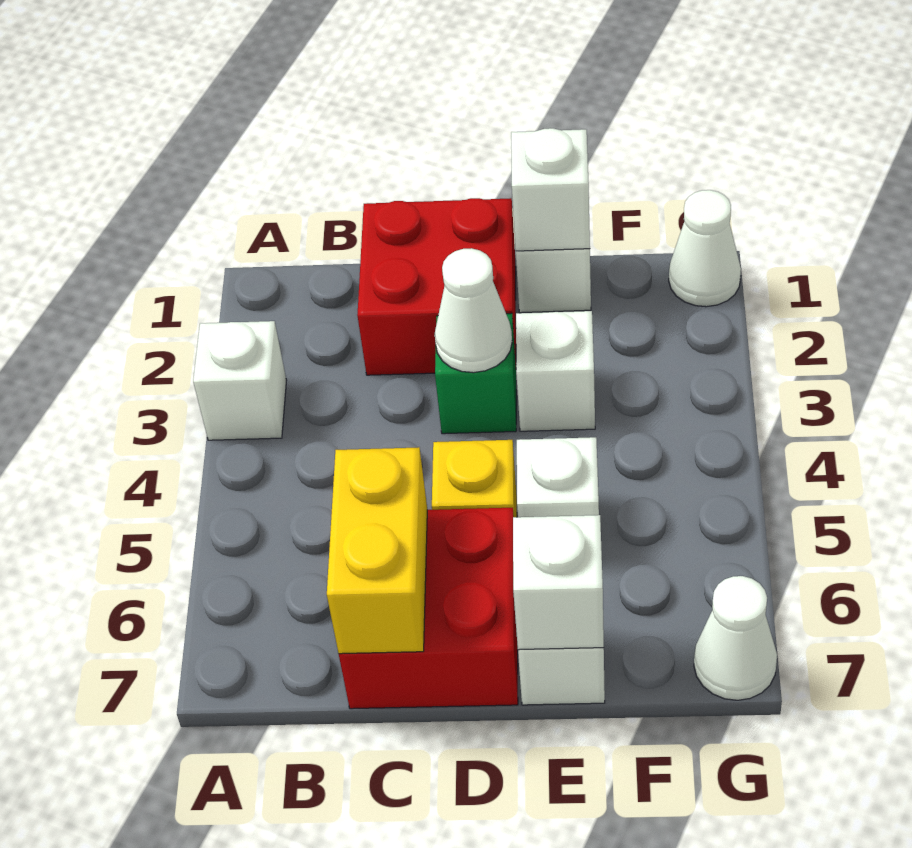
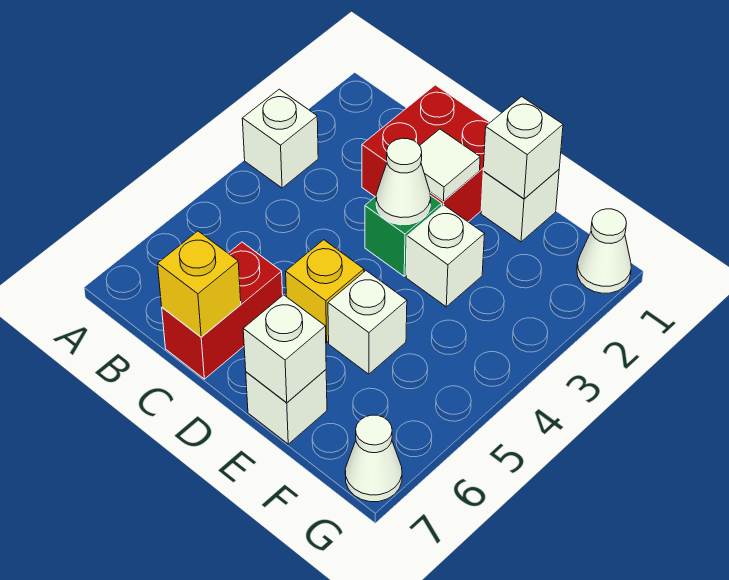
red brick C6:D7 level 1 -> red brick C6:C7 level 1
yellow brick C6:C7 level 2 -> yellow brick C7 level 2
none -> white tile D2 level 2

